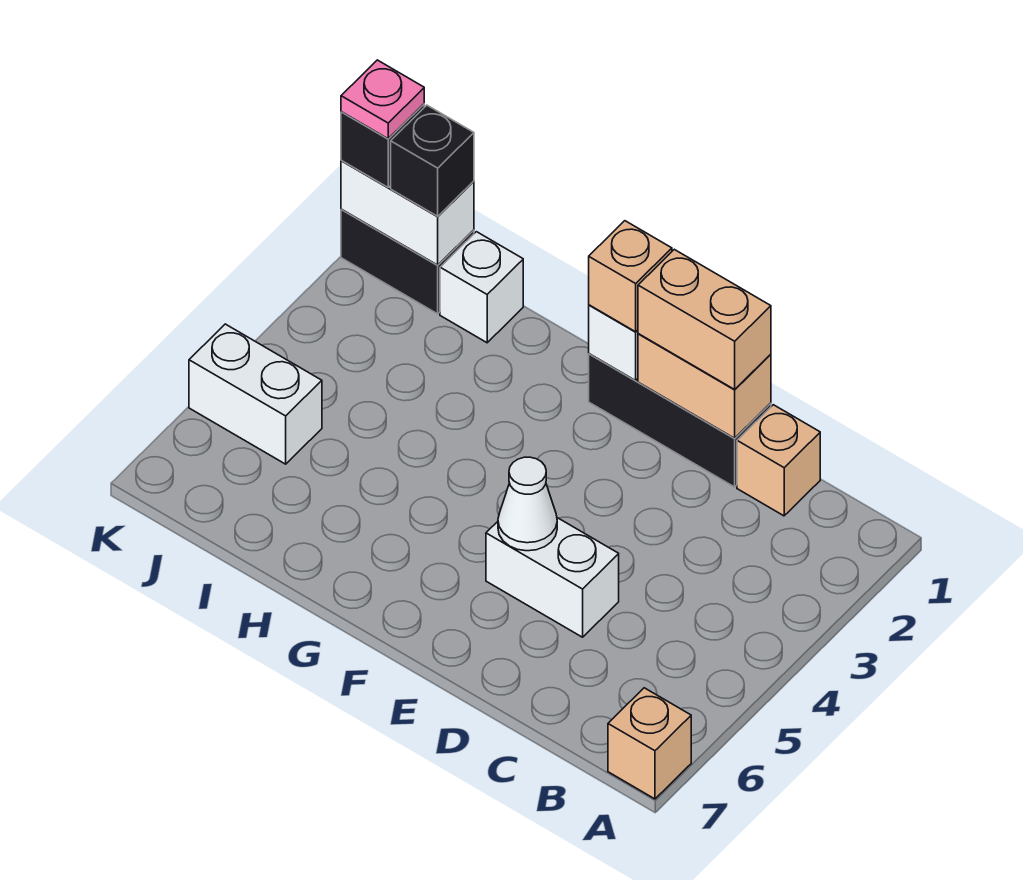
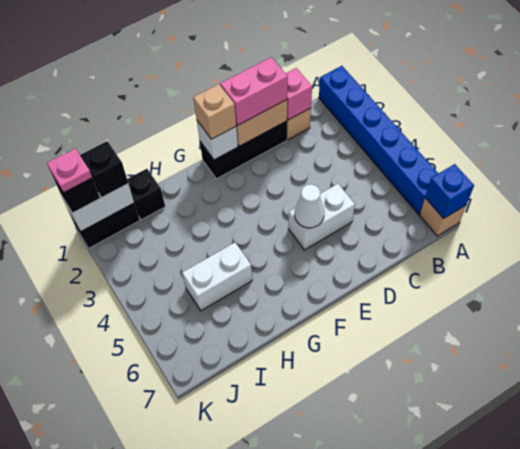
none -> blue brick A1:A6 level 1
none -> blue brick A7 level 2
none -> pink brick C1 level 2
tan brick D1:E1 level 3 -> pink brick D1:E1 level 3
white brick I1 level 1 -> black brick I1 level 1
white brick J5:K5 level 1 -> white brick H5:I5 level 1

